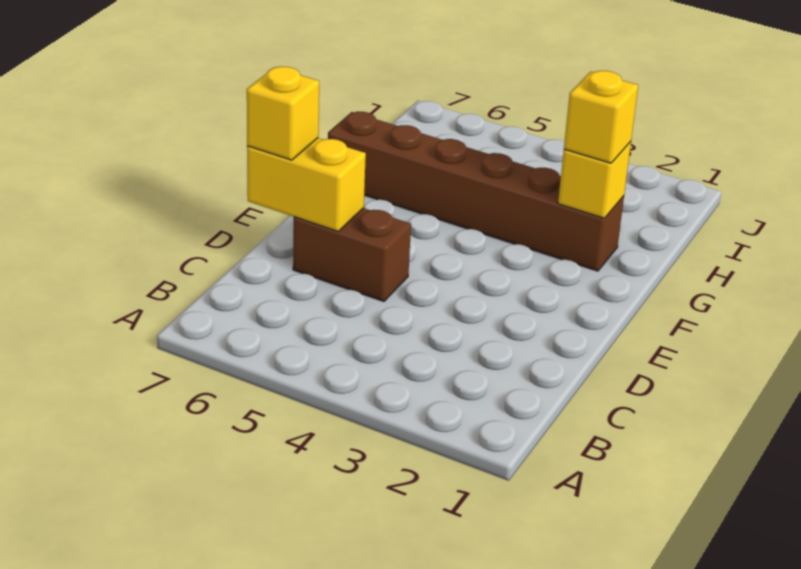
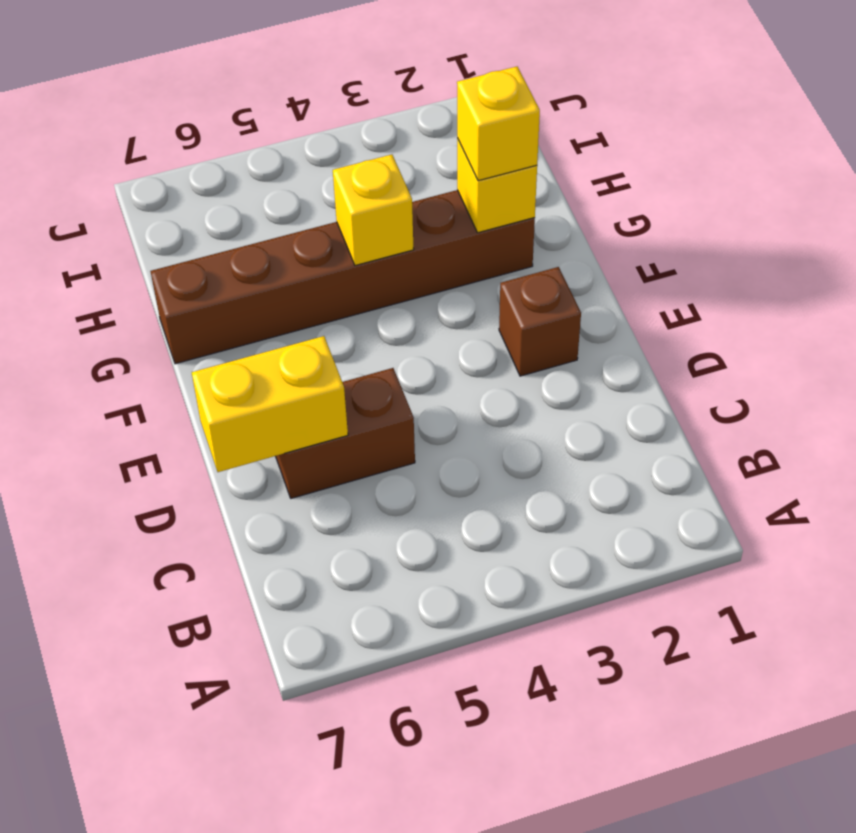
yellow brick D7 level 3 -> yellow brick G4 level 2
none -> brown brick E2 level 1

